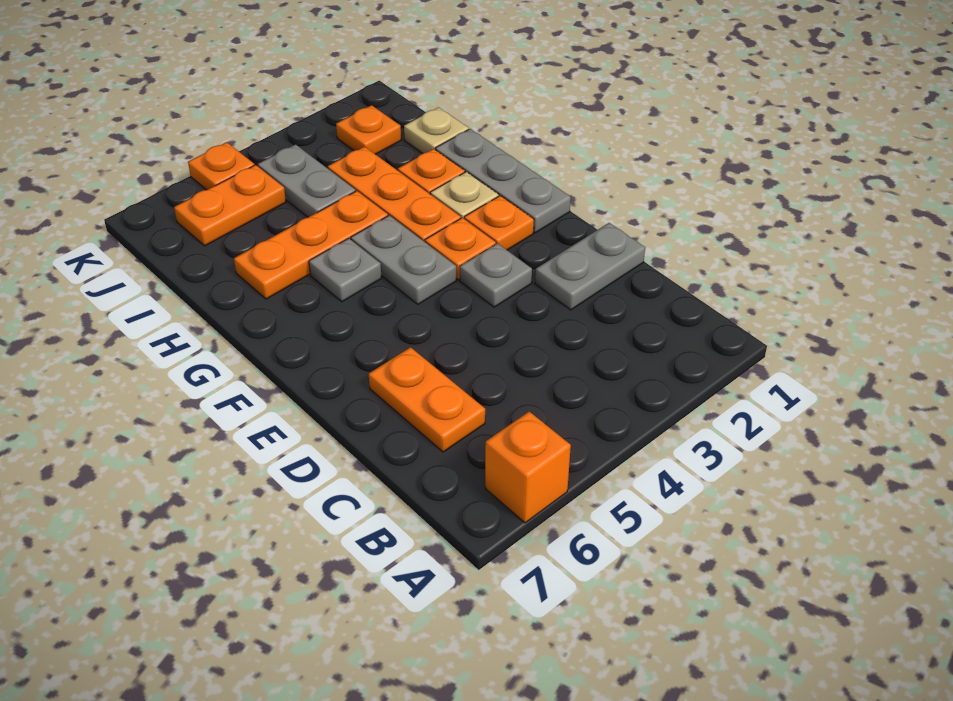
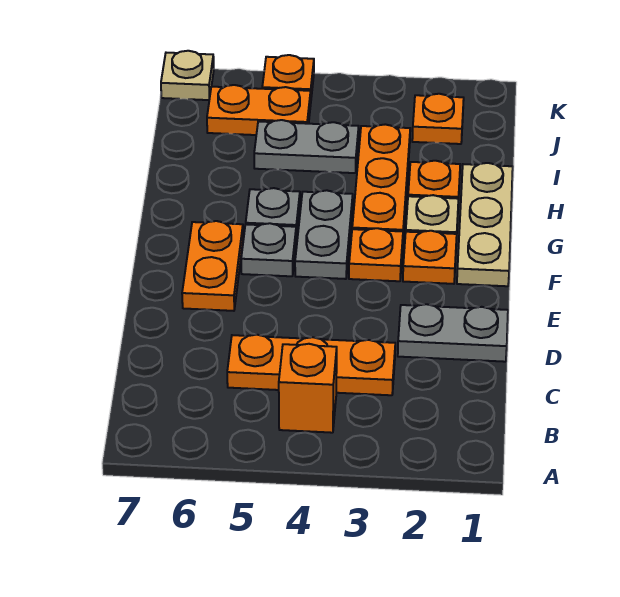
orange brick A6 level 1 -> orange brick B4 level 1
orange plate C6:D6 level 1 -> orange plate E6:F6 level 1
grey plate E3 level 1 -> grey plate F5 level 1
grey plate F1:H1 level 1 -> tan plate F1:H1 level 1
orange plate H4:H6 level 1 -> orange plate C3:C5 level 1
tan plate I1 level 1 -> tan plate K7 level 1
grey plate I4:J4 level 1 -> grey plate I4:I5 level 1

